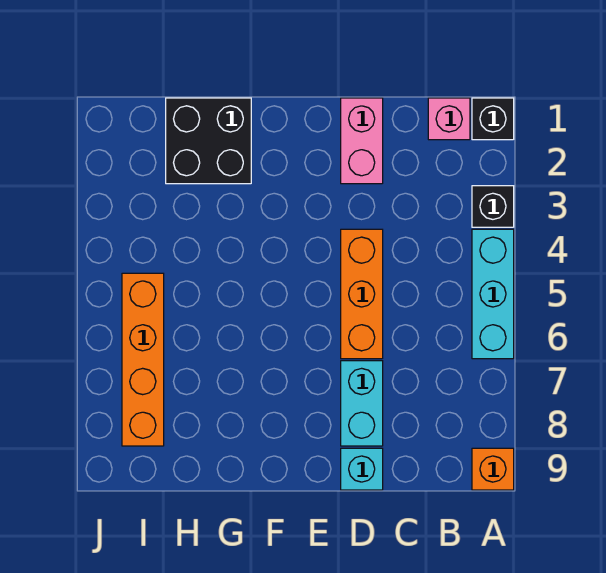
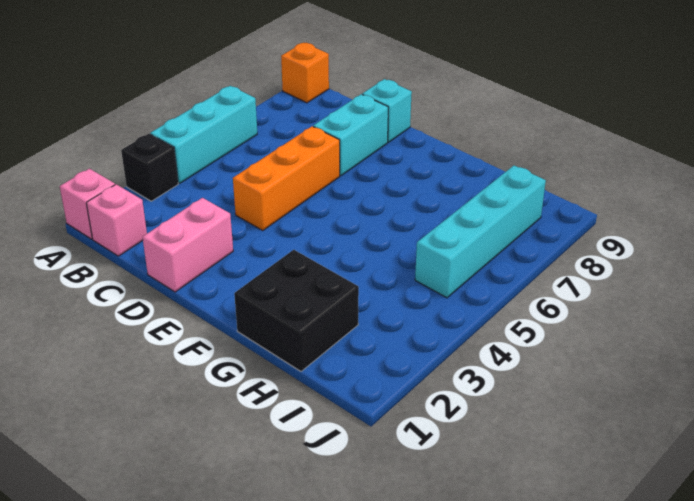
black brick A1 level 1 -> pink brick A1 level 1
orange brick I5:I8 level 1 -> cyan brick I5:I8 level 1

